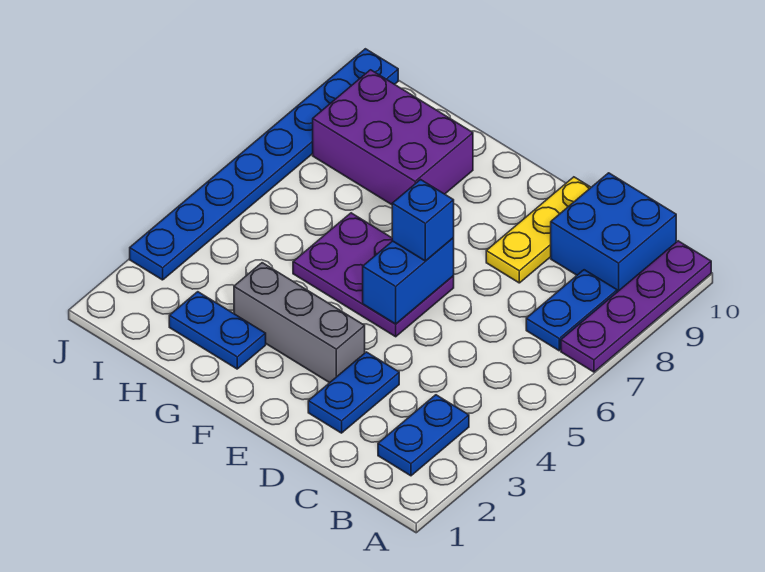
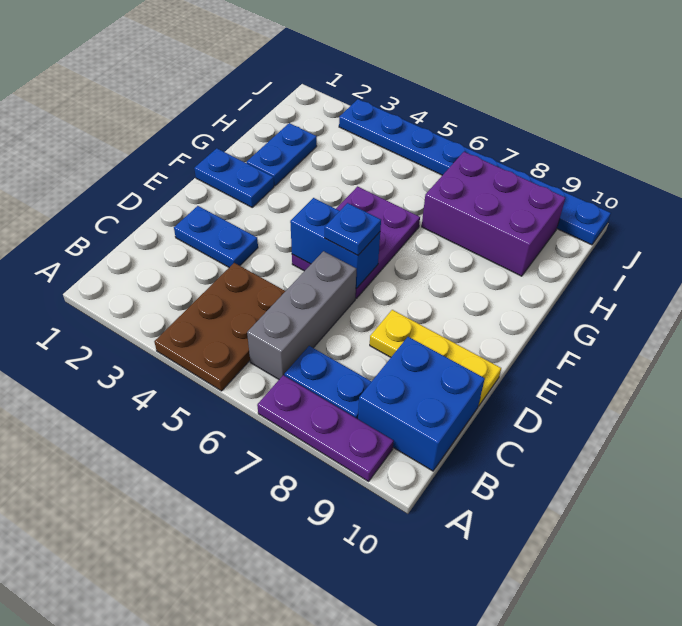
none -> brown plate A4:C5 level 1
purple plate A7:A10 level 1 -> purple plate A7:A9 level 1
blue plate B2:B3 level 1 -> blue plate F1:F2 level 1
grey brick E3:G3 level 1 -> grey brick B6:D6 level 1
blue brick E6 level 3 -> blue plate E6 level 3
purple brick G8:I9 level 1 -> purple brick H7:I9 level 1

